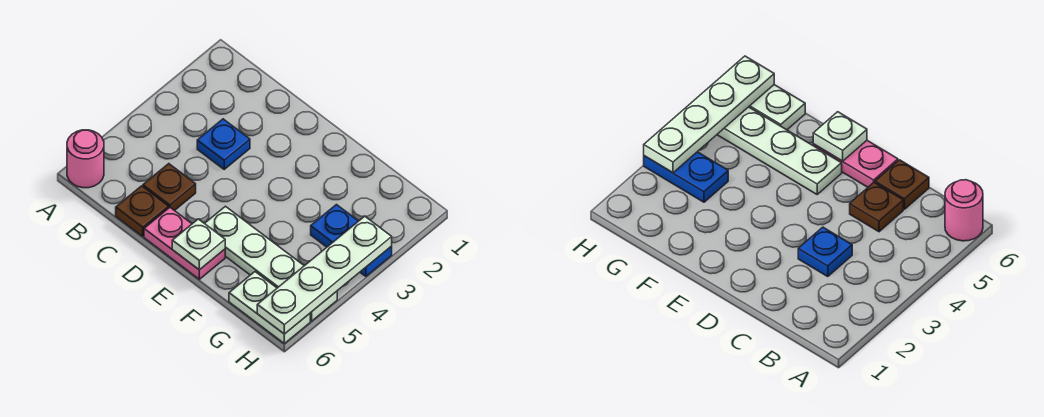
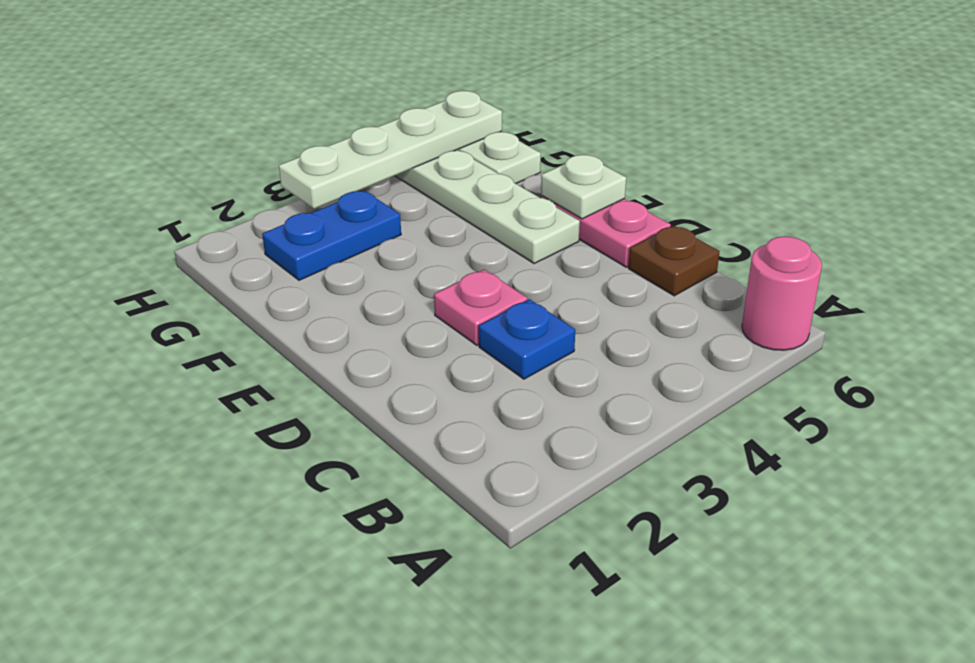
brown plate C5 level 1 -> none
none -> pink plate D3 level 1
blue plate G3:H3 level 1 -> blue plate G2:G3 level 1

